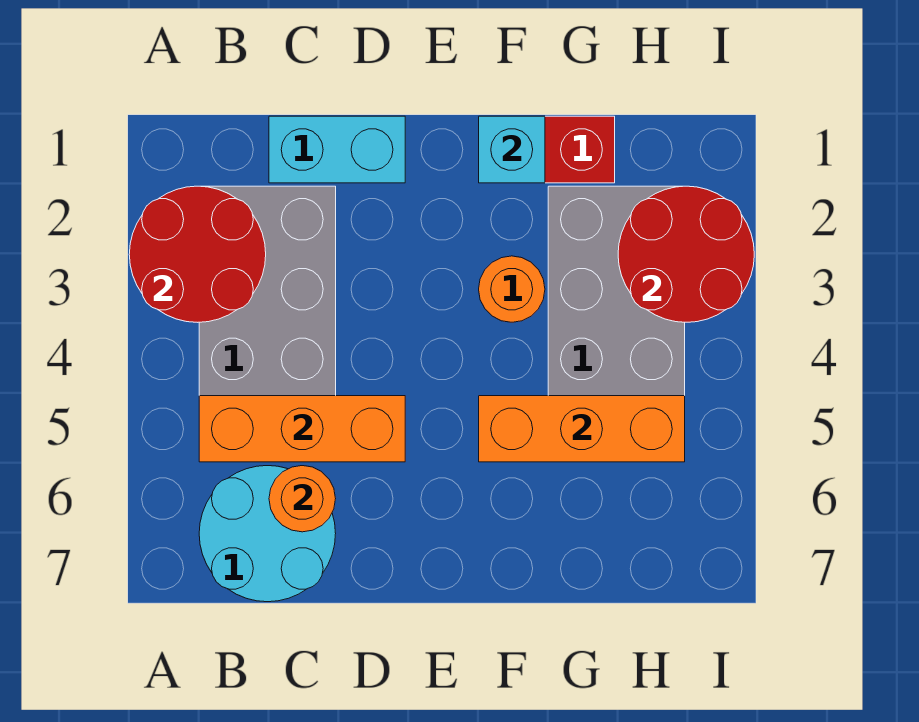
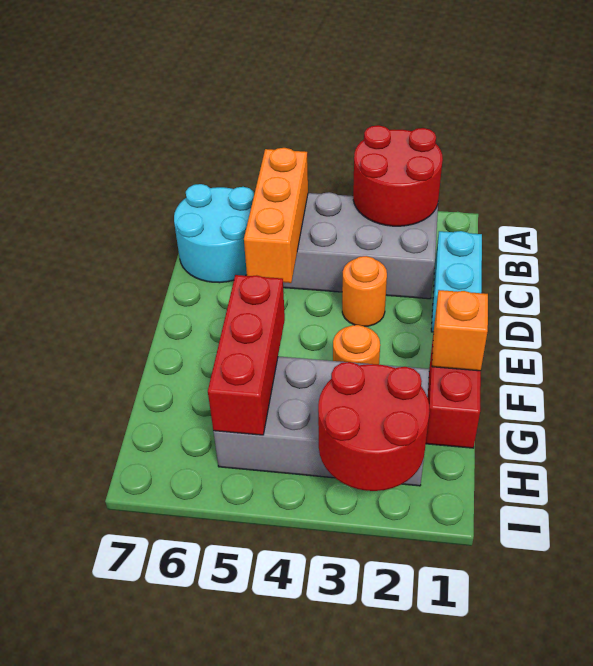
orange round brick C6 level 2 -> orange round brick D3 level 1
cyan brick F1 level 2 -> orange brick F1 level 2
orange brick F5:H5 level 2 -> red brick F5:H5 level 2

